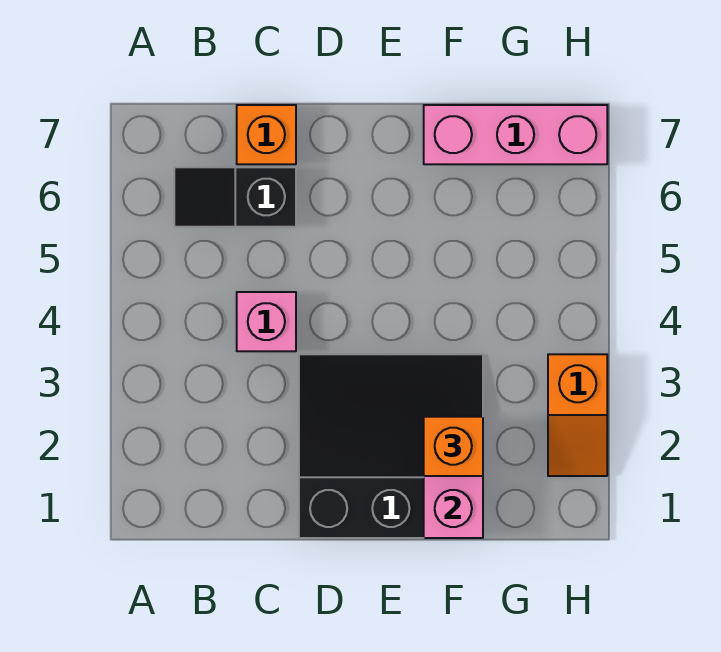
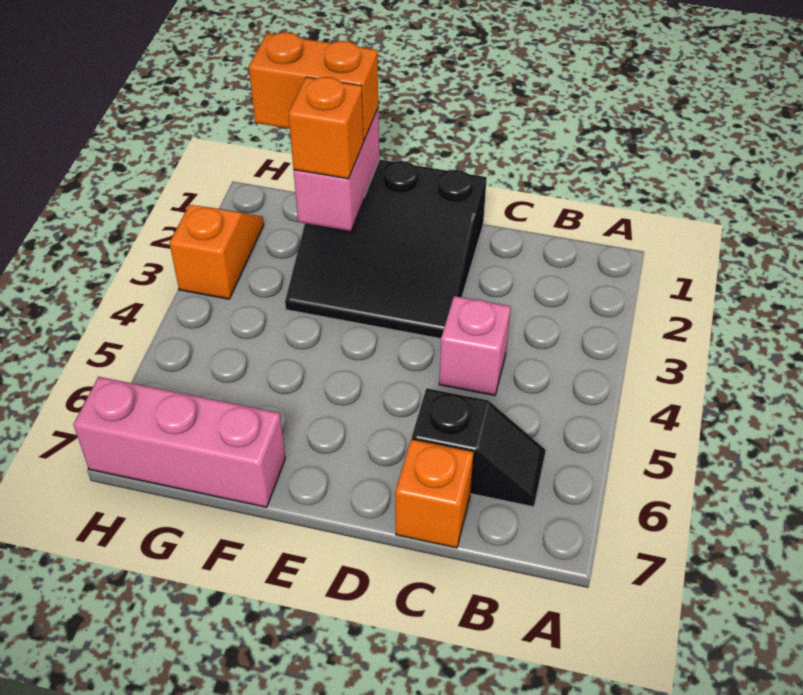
none -> orange brick F1:G1 level 3

